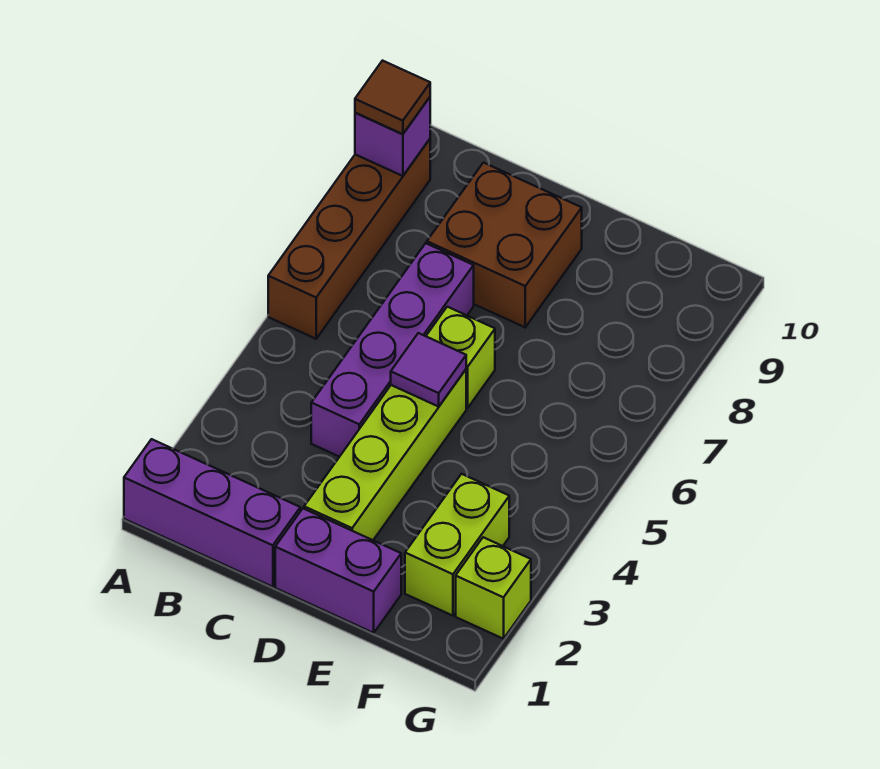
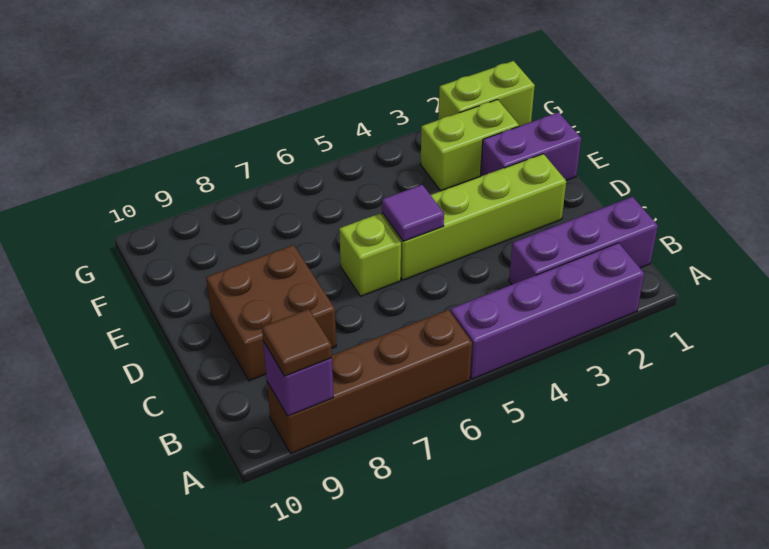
purple brick A1:C1 level 1 -> purple brick B1:B3 level 1
purple brick C4:C7 level 1 -> purple brick A2:A5 level 1
purple brick D1:E1 level 1 -> purple brick E1:E2 level 1
lime brick G2 level 1 -> lime brick G1:G2 level 1

